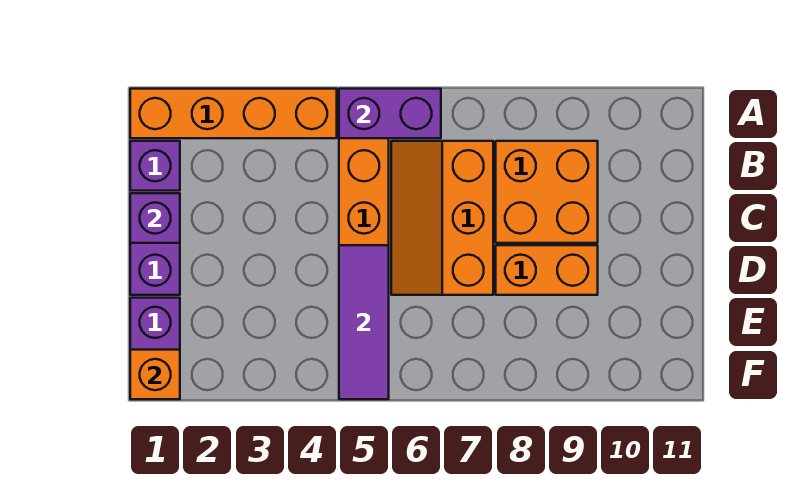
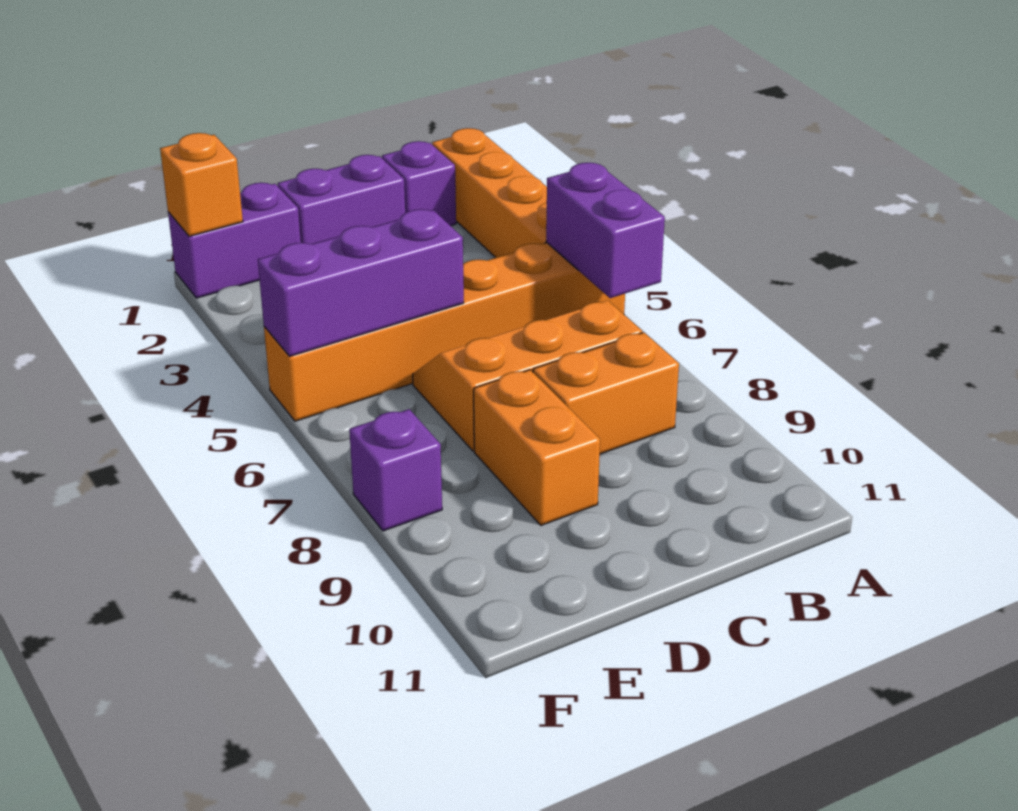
orange brick B8:C9 level 1 -> orange brick B8:C8 level 1
purple brick C1 level 2 -> purple brick F8 level 1
purple tile D5:F5 level 2 -> purple brick D5:F5 level 2

